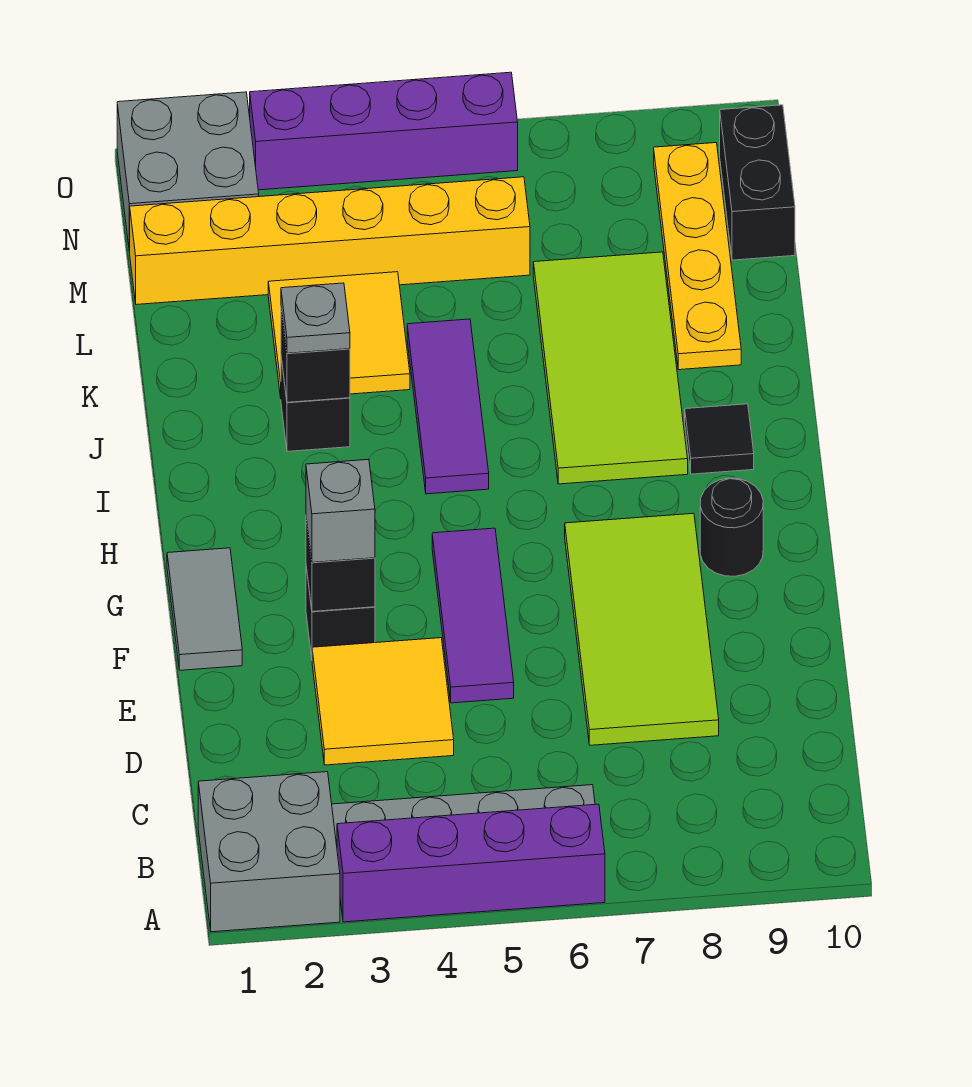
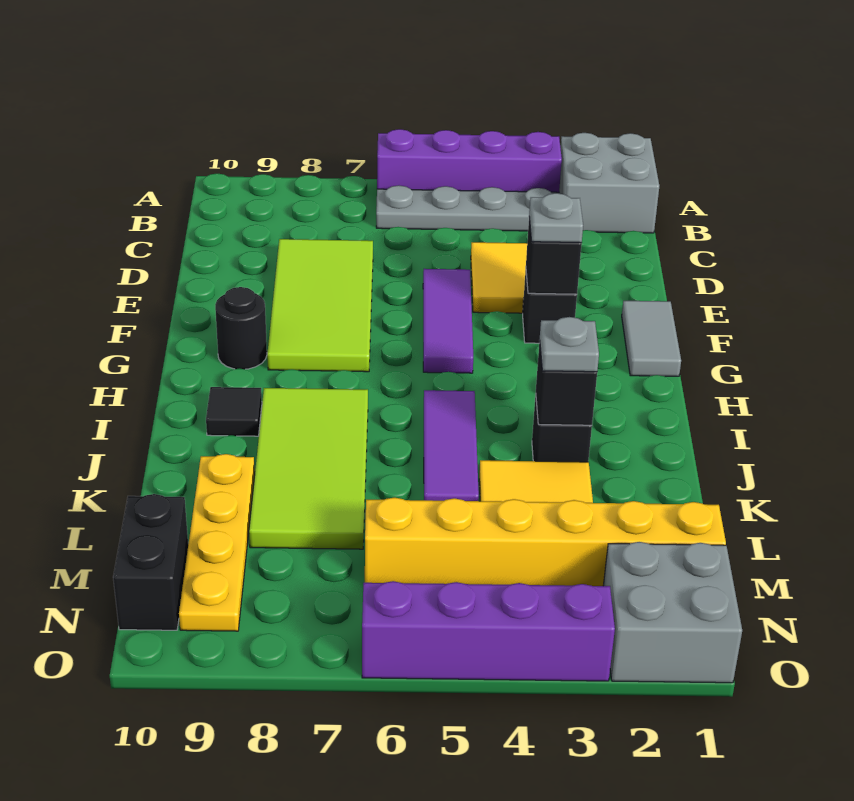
grey brick F3 level 3 -> grey plate F3 level 3

